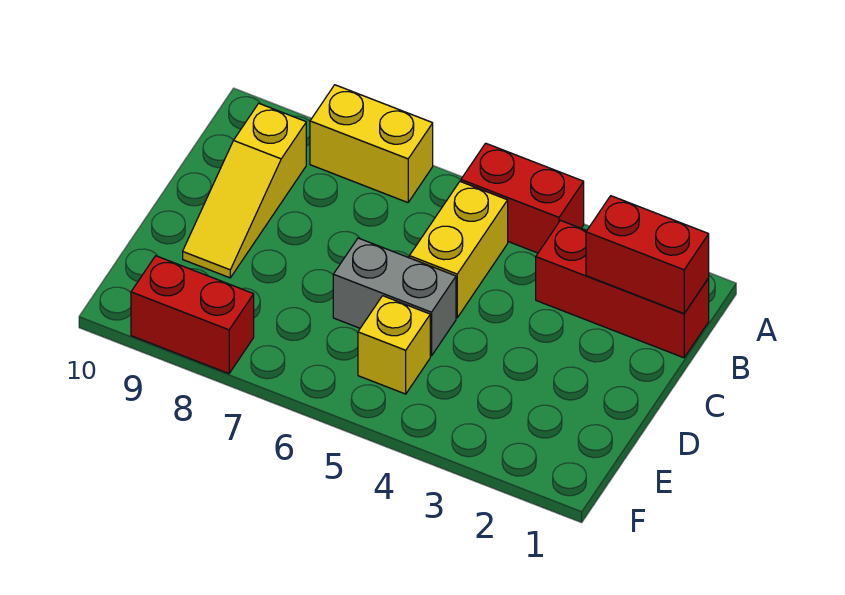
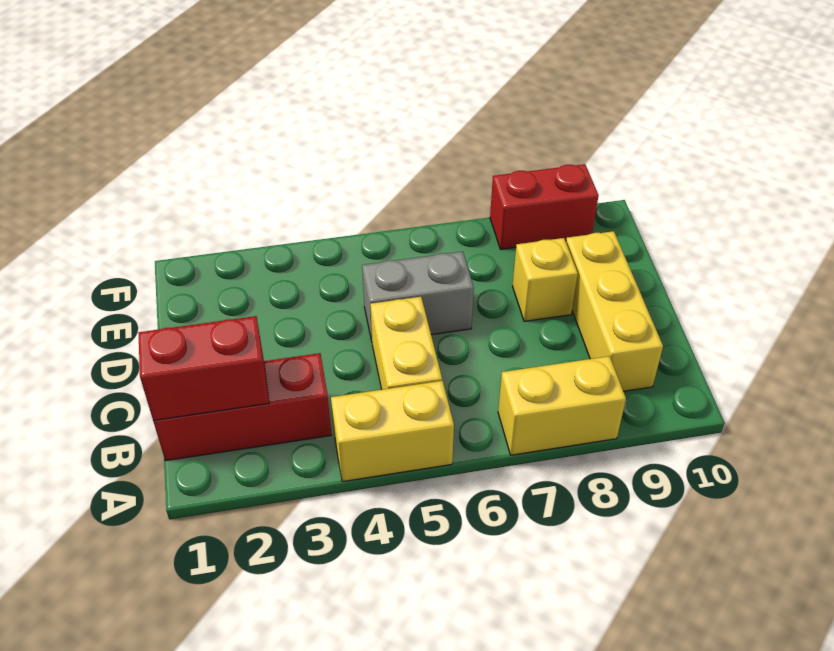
red brick A4:A5 level 1 -> yellow brick A4:A5 level 1
yellow slope B9:D9 level 1 top B -> yellow brick B9:D9 level 1
yellow brick E5 level 1 -> yellow brick D8 level 1

